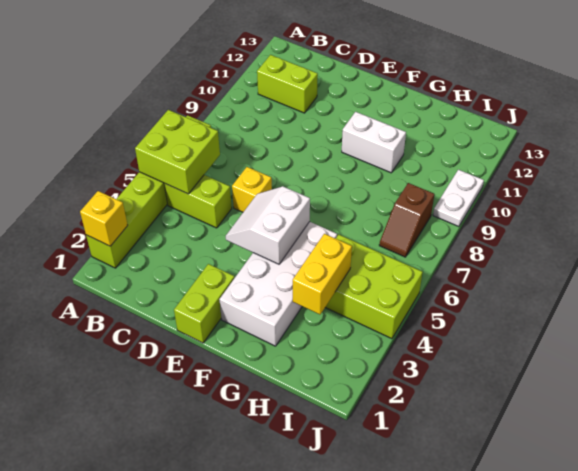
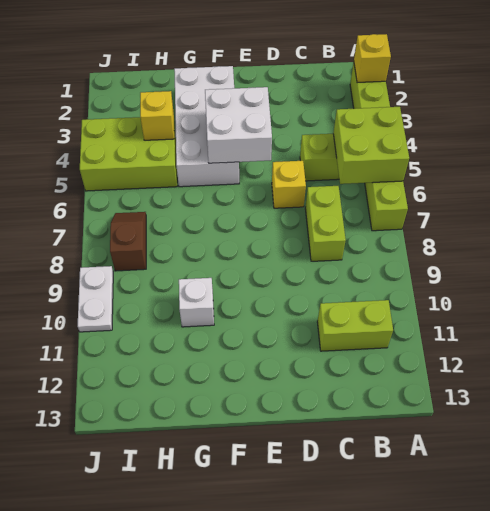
lime brick E1:E2 level 1 -> lime brick C7:C8 level 1
white slope E4:F5 level 2 top F -> white brick E4:F5 level 2
white brick F10:G10 level 1 -> white brick G10 level 1
yellow brick H3:H4 level 2 -> yellow brick H4 level 2

